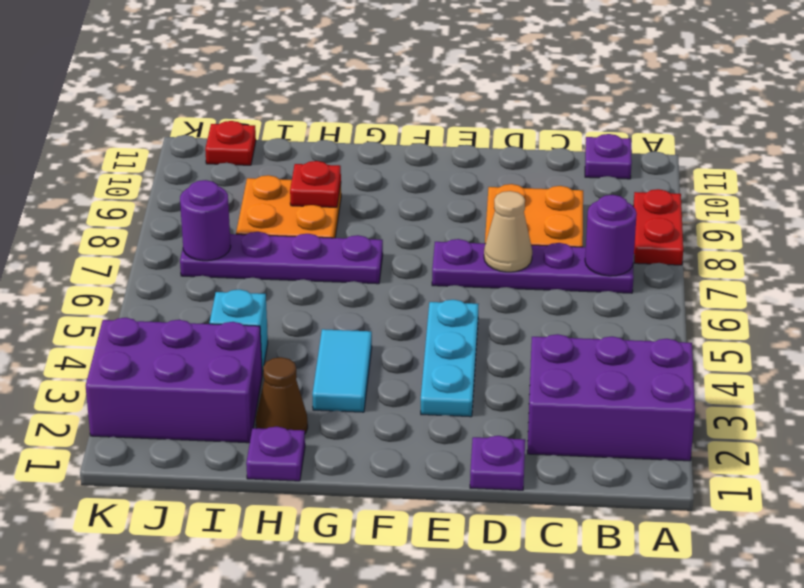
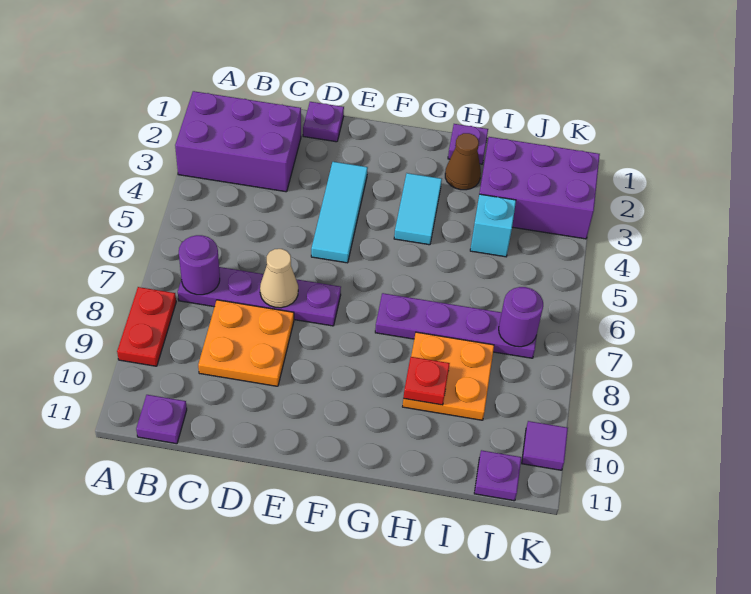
cyan plate E3:E5 level 1 -> cyan tile E3:E5 level 1
red plate J11 level 1 -> purple plate J11 level 1
none -> purple tile K10 level 1

